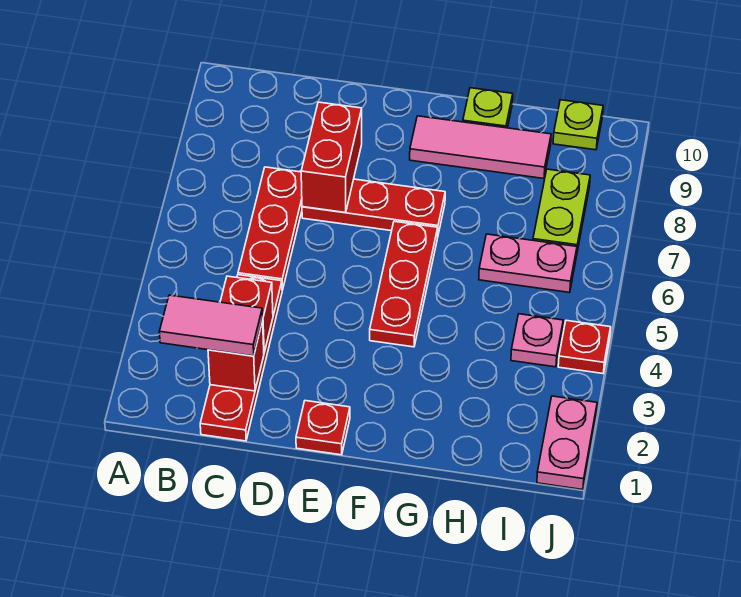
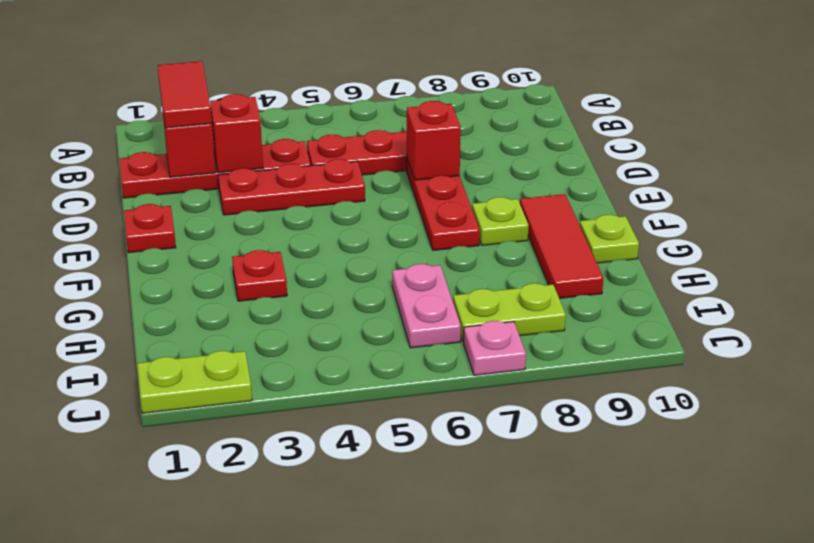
pink tile B2:C2 level 3 -> red tile B2:C2 level 3
red brick D7:D8 level 2 -> red brick D7 level 2
red plate F4:F6 level 1 -> red plate D3:D5 level 1
pink tile F9:H9 level 1 -> red tile F9:H9 level 1
pink plate I4 level 1 -> pink plate J7 level 1
lime plate I10 level 1 -> lime plate F8 level 1
pink plate J1:J2 level 1 -> lime plate J1:J2 level 1
red plate J4 level 1 -> red plate G3 level 1

